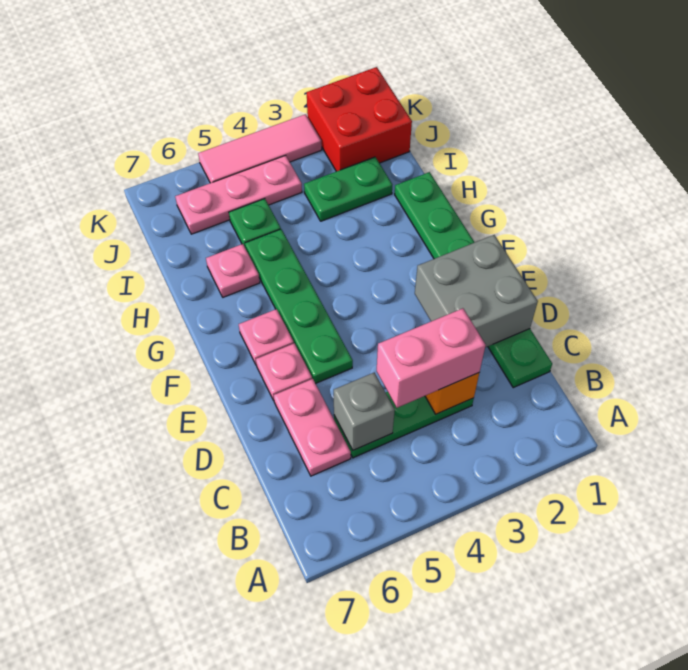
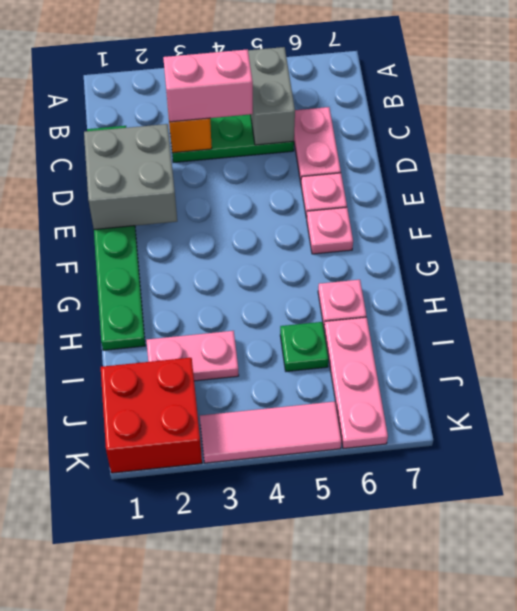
grey brick C5 level 2 -> grey brick B5:C5 level 2
green plate E5:H5 level 1 -> none
green plate I2:I3 level 1 -> pink plate I2:I3 level 1
pink plate J4:J6 level 1 -> pink plate I6:K6 level 1

